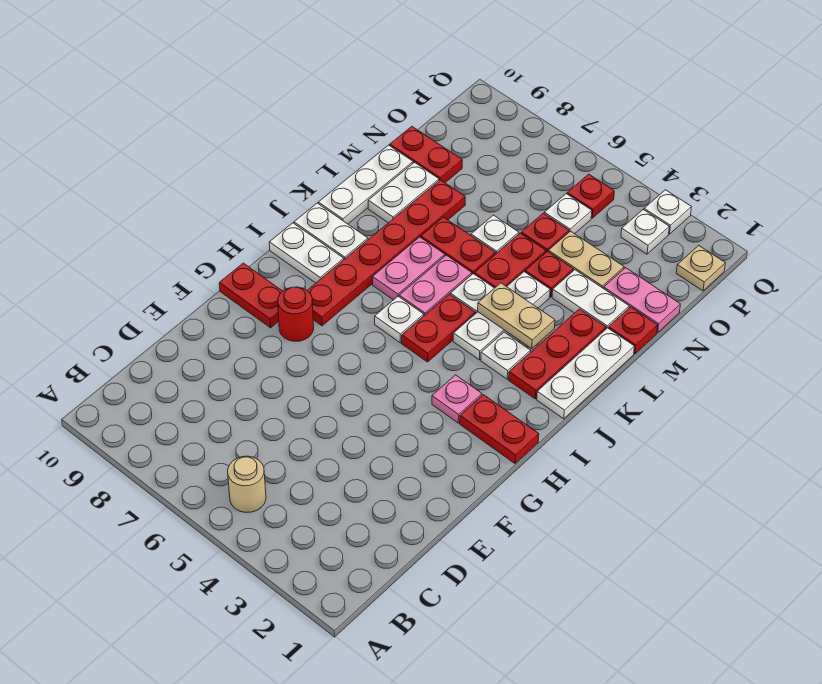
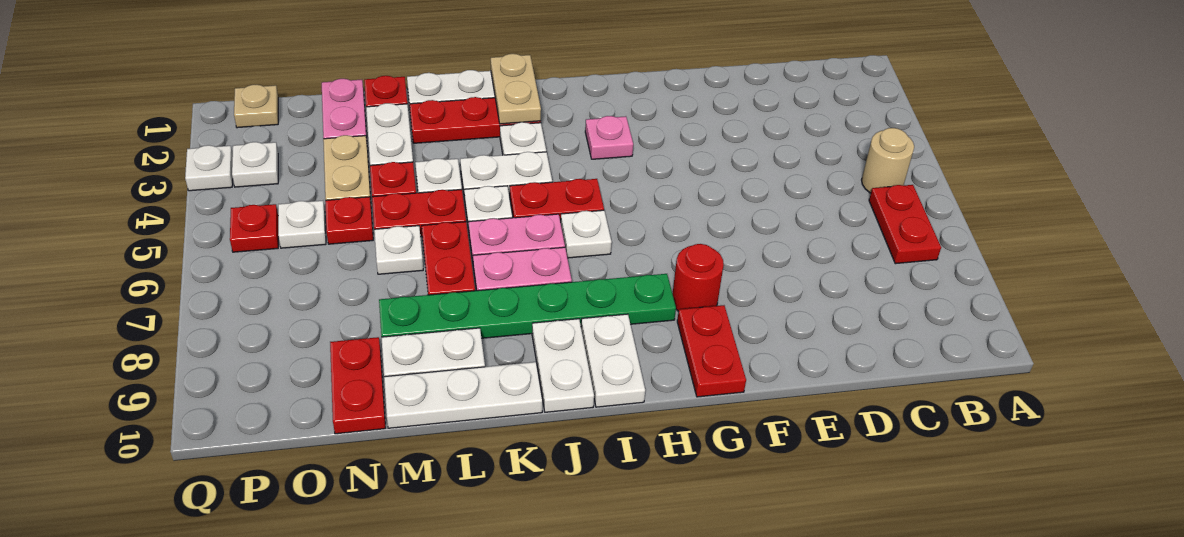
red plate H1:H2 level 1 -> red plate B6:B7 level 1
red plate H8:M8 level 1 -> green plate H8:M8 level 1
tan plate K3:K4 level 2 -> tan plate J1:J2 level 2

